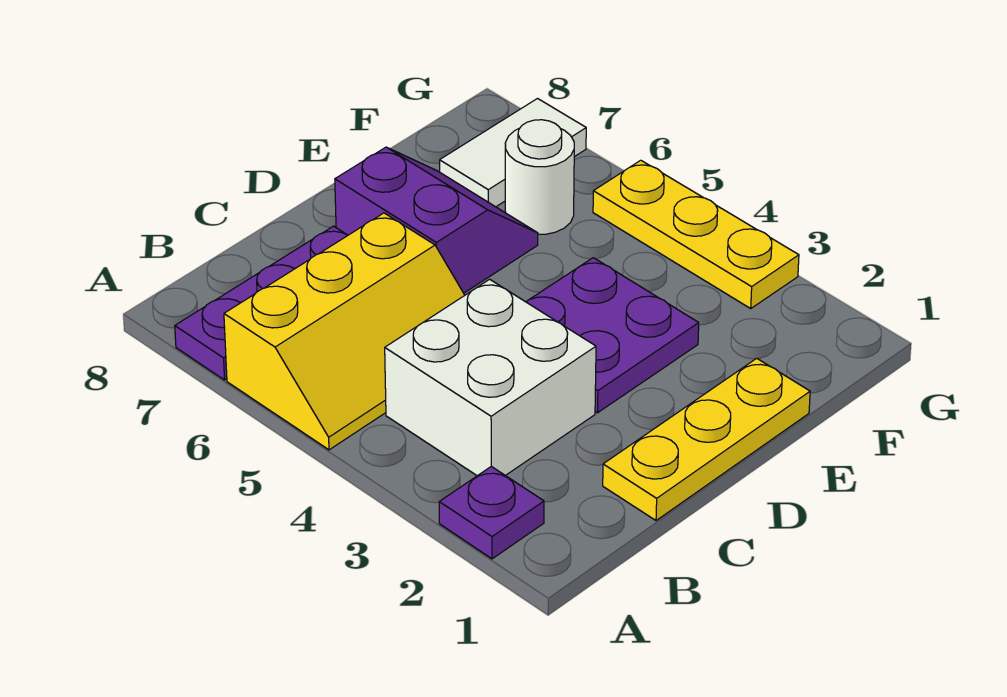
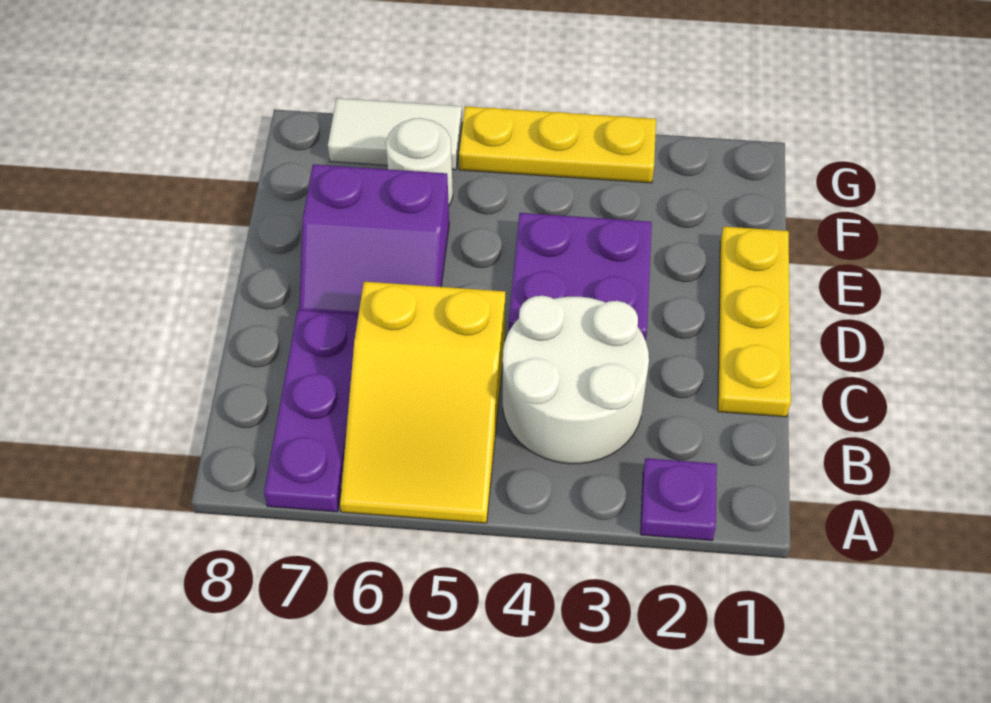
yellow slope A5:C6 level 1 top 6 -> yellow slope A5:C6 level 1 top C
white brick B3:C4 level 1 -> white round brick B3:C4 level 1
purple slope D6:E7 level 1 top D -> purple slope D6:E7 level 1 top E
white tile F7:G7 level 1 -> white tile G6:G7 level 1

